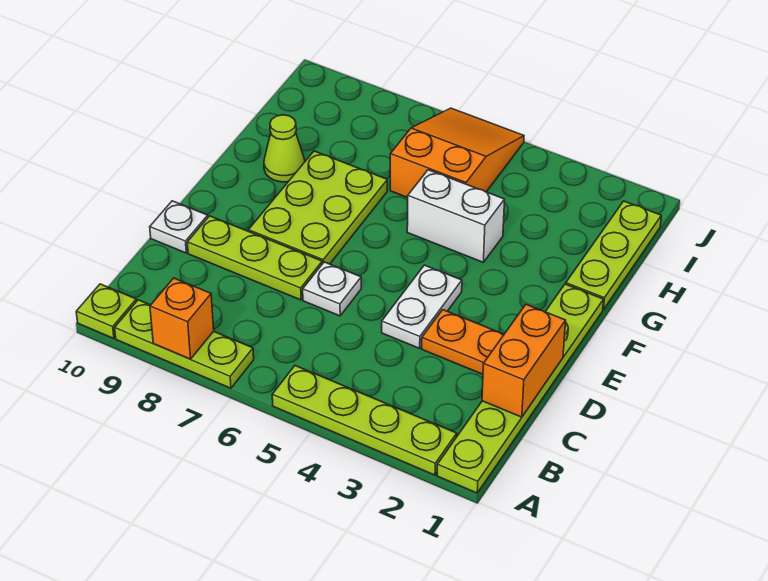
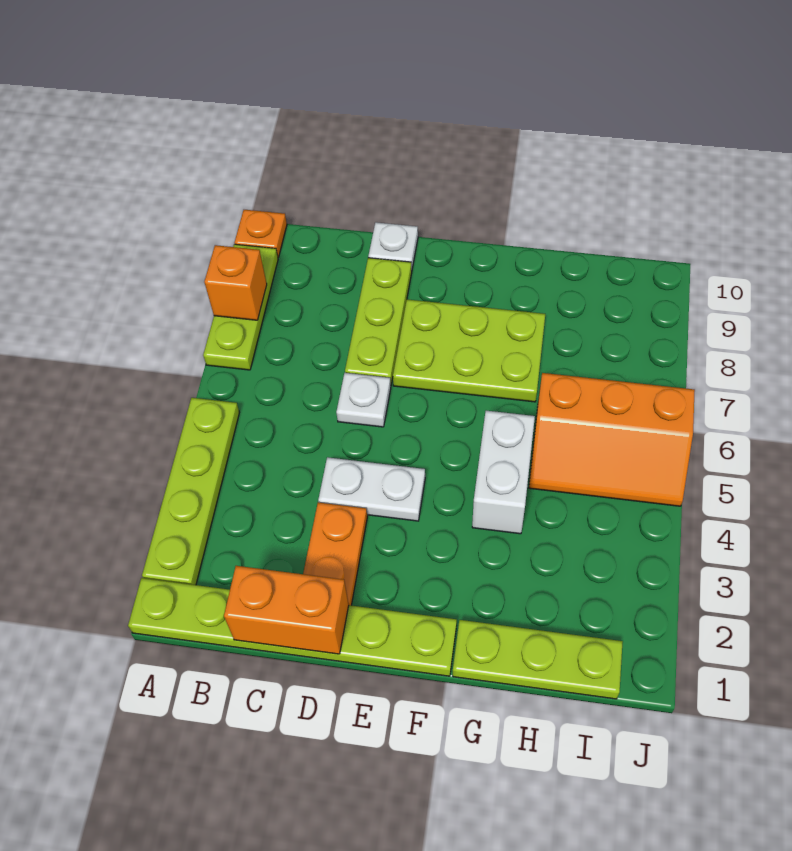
lime plate A10 level 1 -> orange plate A10 level 1
lime cone G9 level 1 -> none
orange slope H5:J6 level 1 top H -> orange slope H5:J6 level 1 top 6

